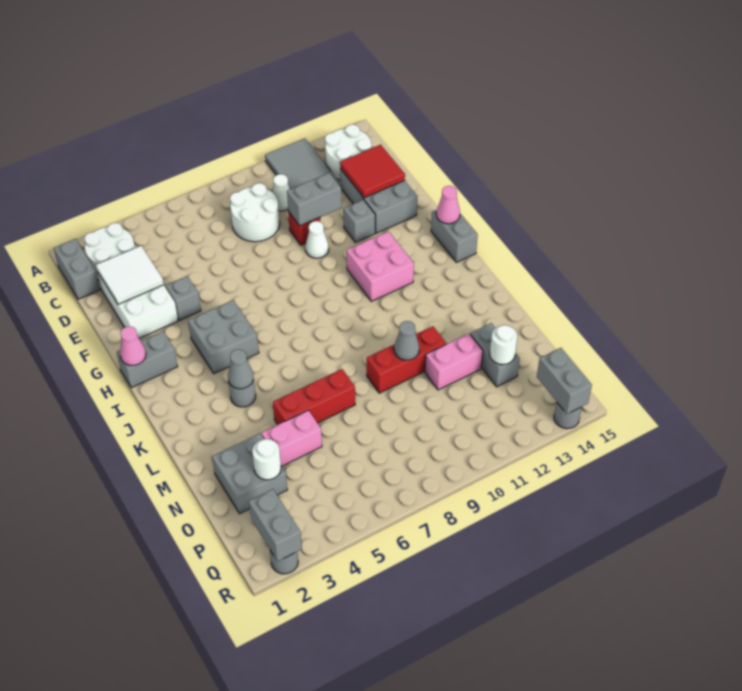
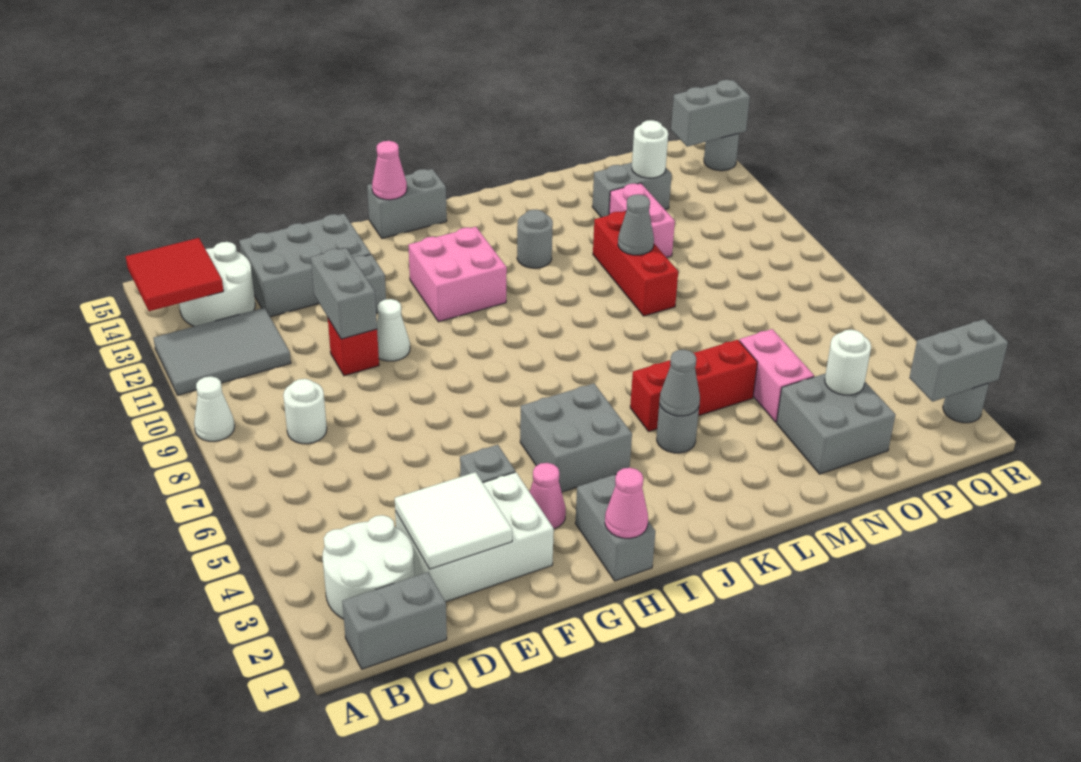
white round brick C8:D9 level 1 -> white round brick C8 level 1
white cone C10 level 1 -> white cone A9 level 1
red tile D13:E14 level 2 -> red tile A13:B14 level 2
none -> pink cone G3 level 1
none -> grey round brick K12 level 1
red brick M5:M7 level 1 -> red brick K5:M5 level 1

